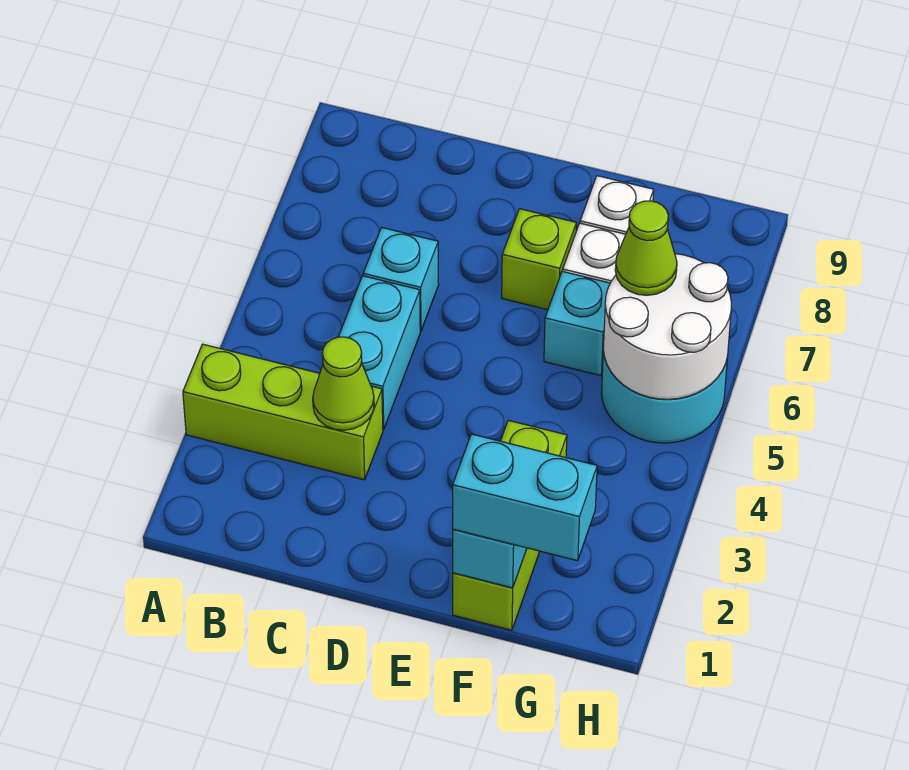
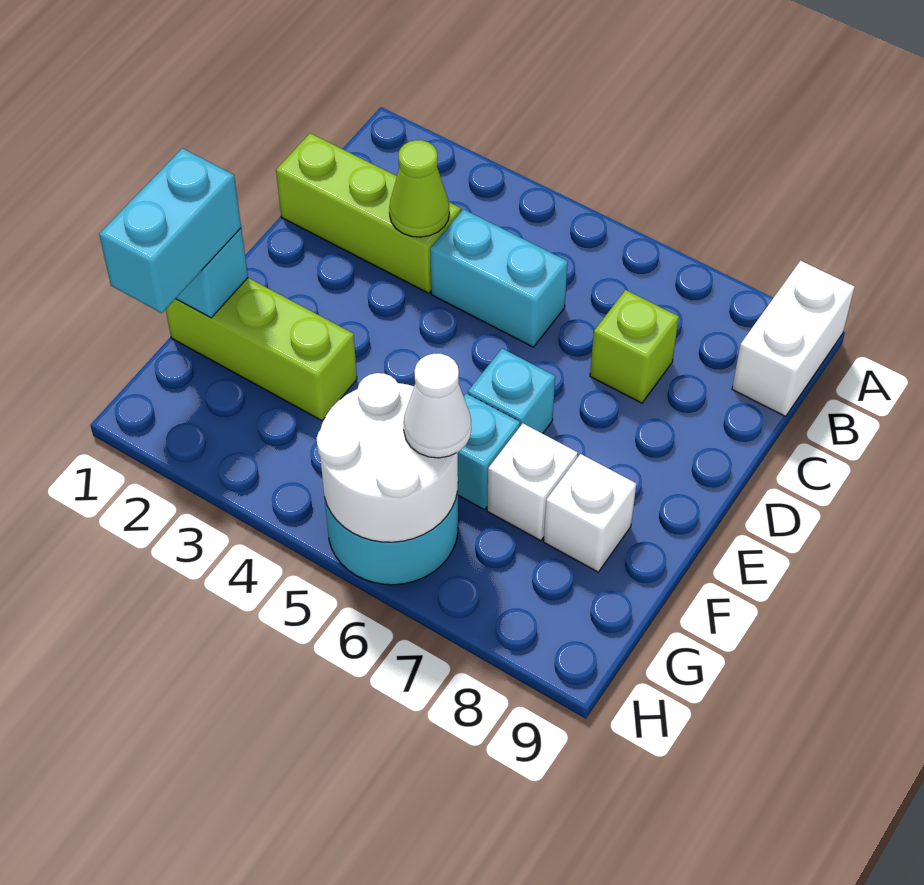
lime brick A3:C3 level 1 -> lime brick C1:C3 level 1
none -> white brick A9:B9 level 1
cyan brick C6 level 1 -> cyan brick E6 level 1
lime brick E7 level 1 -> lime brick C7 level 1
lime cone G6 level 3 -> white cone G6 level 3

